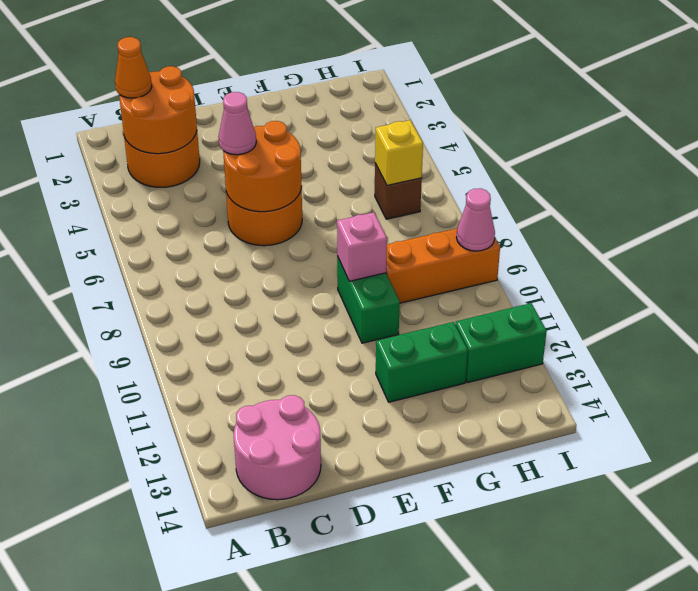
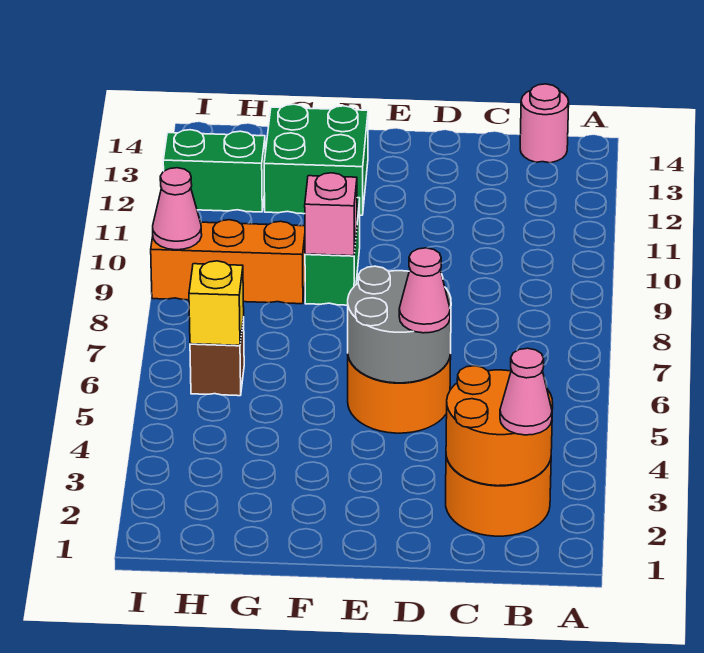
orange cone B2 level 3 -> pink cone B2 level 3
pink round brick B13:C14 level 1 -> pink round brick B14 level 1
orange round brick D5:E6 level 2 -> grey round brick D5:E6 level 2
green brick F12:G12 level 1 -> green brick F12:G13 level 1

